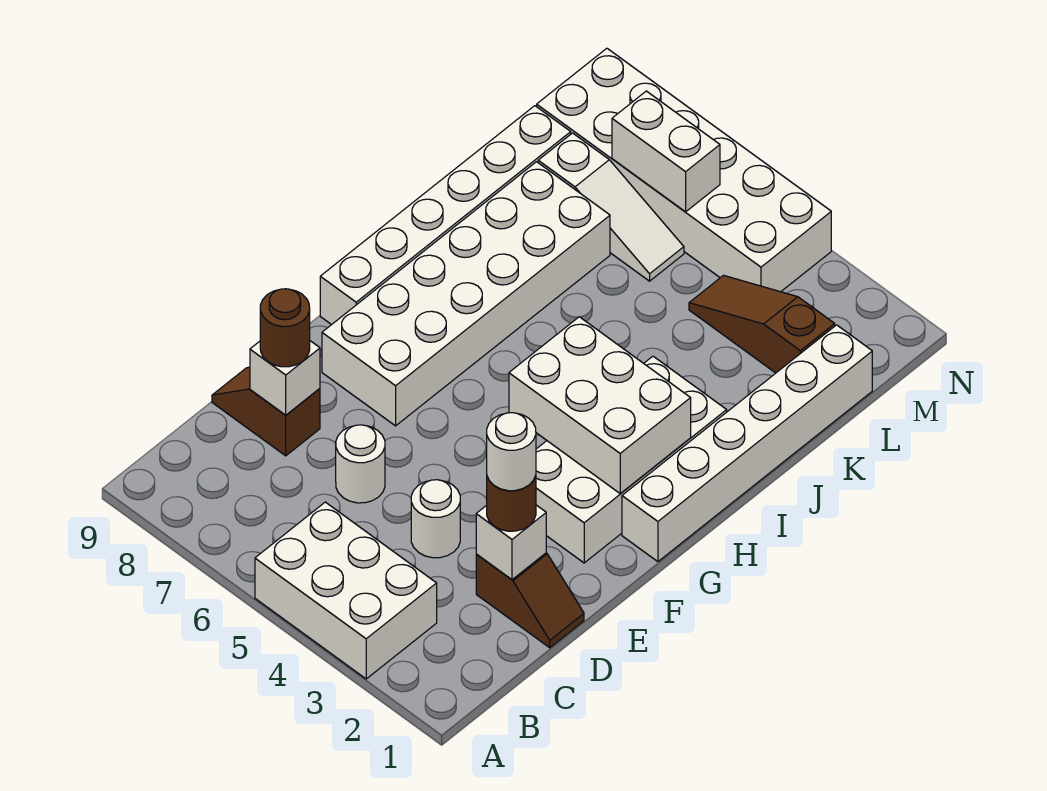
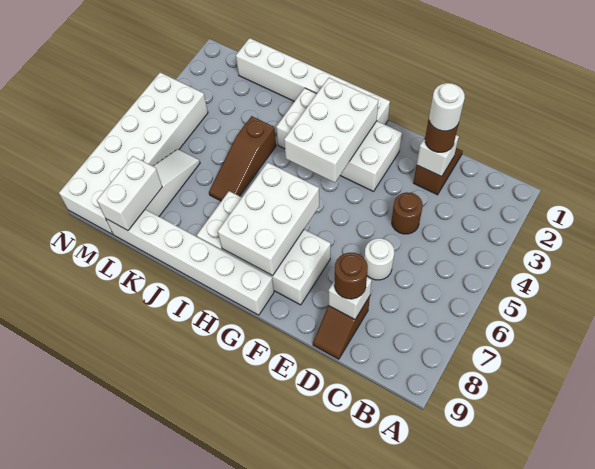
white brick A3:B5 level 1 -> white brick G6:H8 level 2
white round brick D4 level 1 -> brown round brick D4 level 1
white brick F7:K8 level 1 -> white brick F7:I8 level 1
brown slope L2:L4 level 1 top 2 -> brown slope J4:J6 level 1 top 4
white brick M6:M7 level 2 -> white brick L8:L9 level 2

